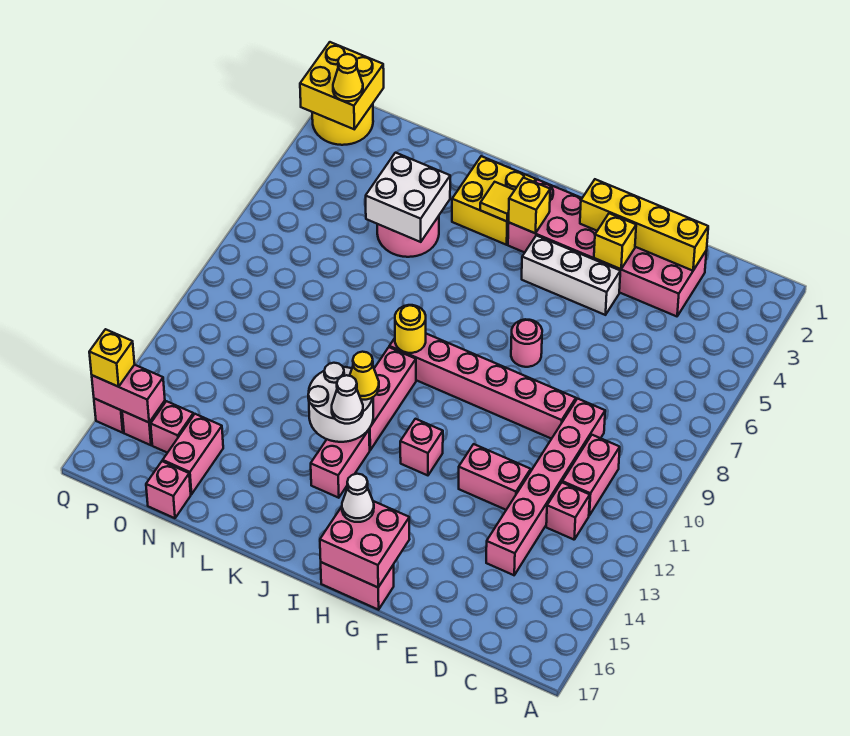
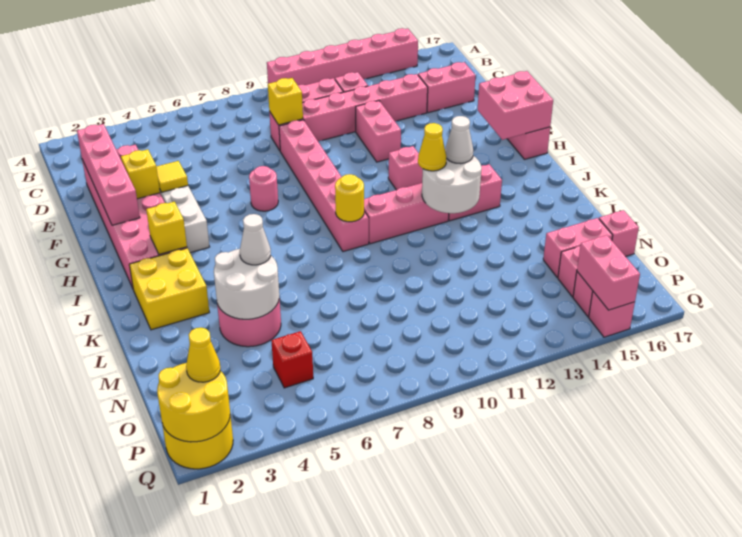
none -> pink brick A10:A15 level 1
yellow brick D2:G2 level 2 -> pink brick D2:G2 level 2
none -> pink brick D15:D16 level 1
white cone H16 level 3 -> white cone L5 level 3
yellow tile J3 level 2 -> yellow tile F4 level 2
white brick L4:M5 level 2 -> white round brick L4:M5 level 2
none -> red brick O5 level 1
yellow brick P1:Q2 level 2 -> yellow round brick P1:Q2 level 2
yellow brick Q15 level 3 -> yellow brick D9 level 2

